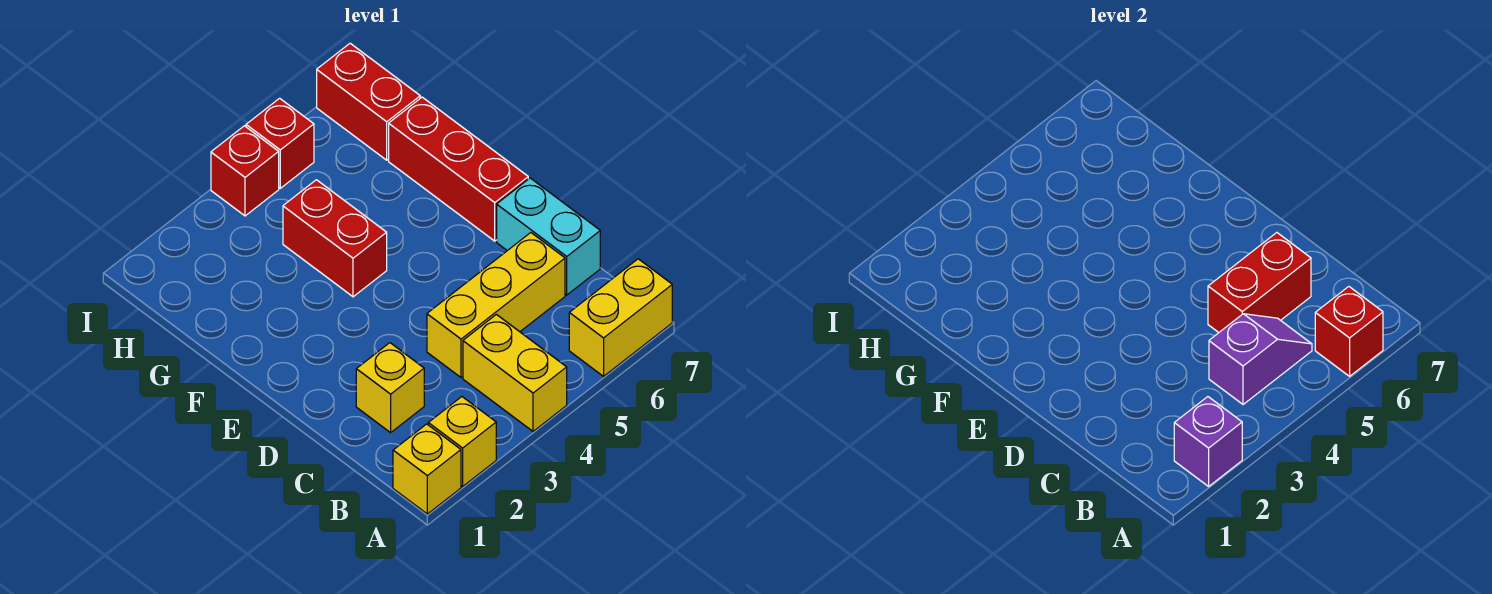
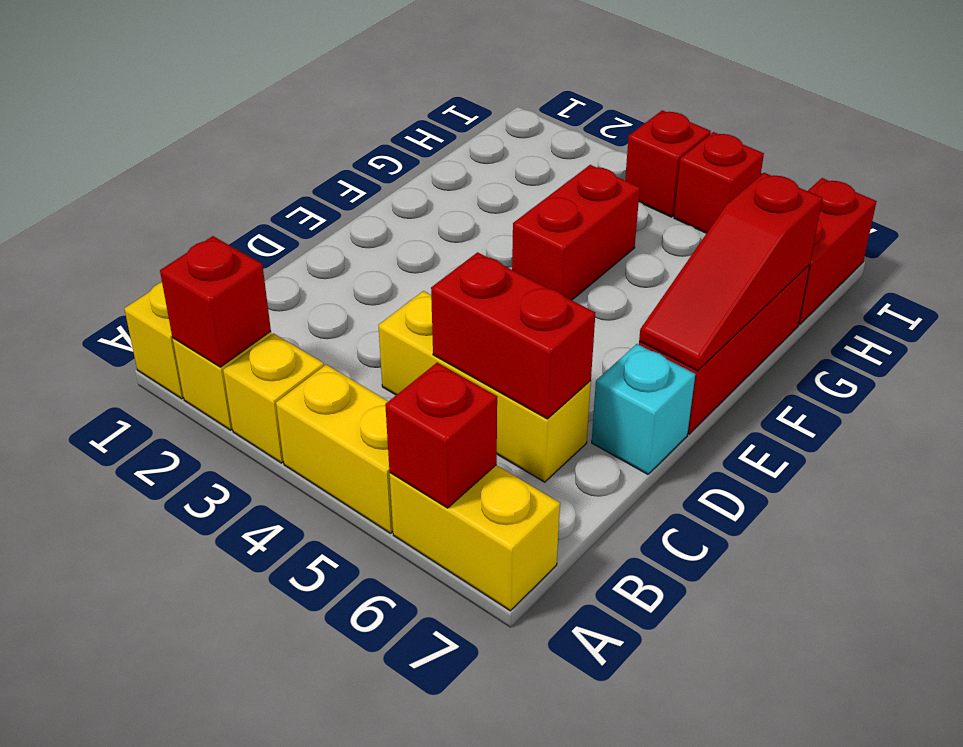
purple brick A2 level 2 -> red brick A2 level 2
yellow brick A4:B4 level 1 -> yellow brick A4:A5 level 1
purple slope B4:B5 level 2 top 4 -> none
yellow brick C2 level 1 -> yellow brick A3 level 1
cyan brick C7:D7 level 1 -> cyan brick D7 level 1
none -> red slope E7:G7 level 2 top G

